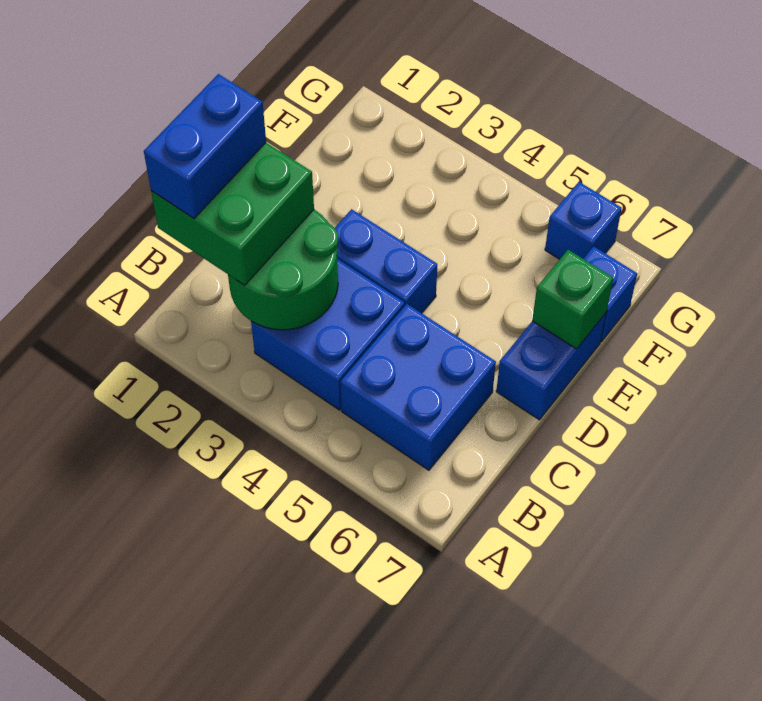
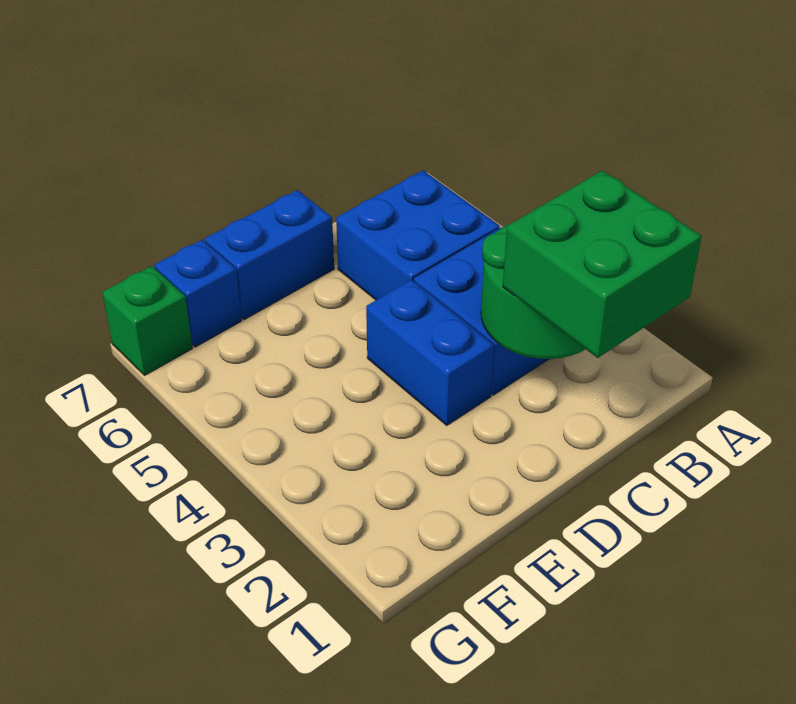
blue brick B1:C1 level 4 -> none
green brick E7 level 2 -> green brick G7 level 1
blue brick G6 level 1 -> none

